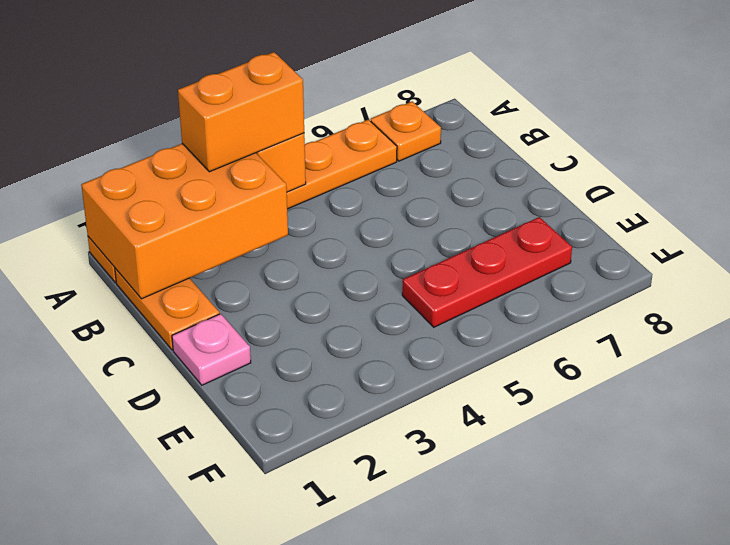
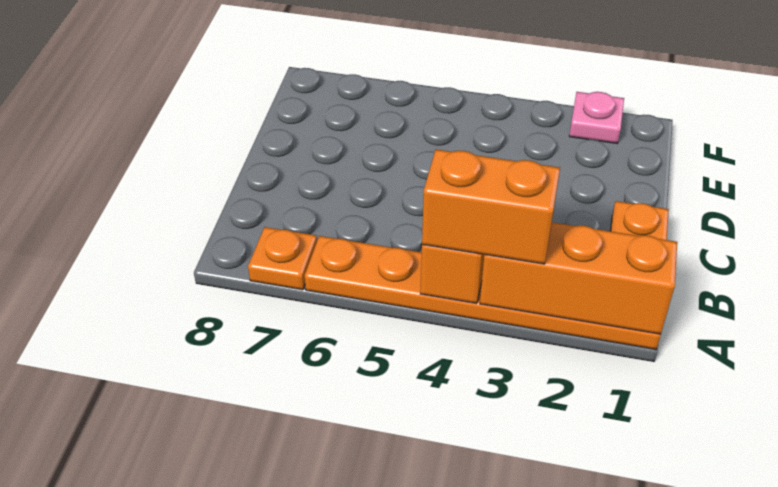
orange brick A1:B3 level 2 -> orange brick A1:A3 level 2
pink plate D1 level 1 -> pink plate F2 level 1
red plate E5:E7 level 1 -> none

